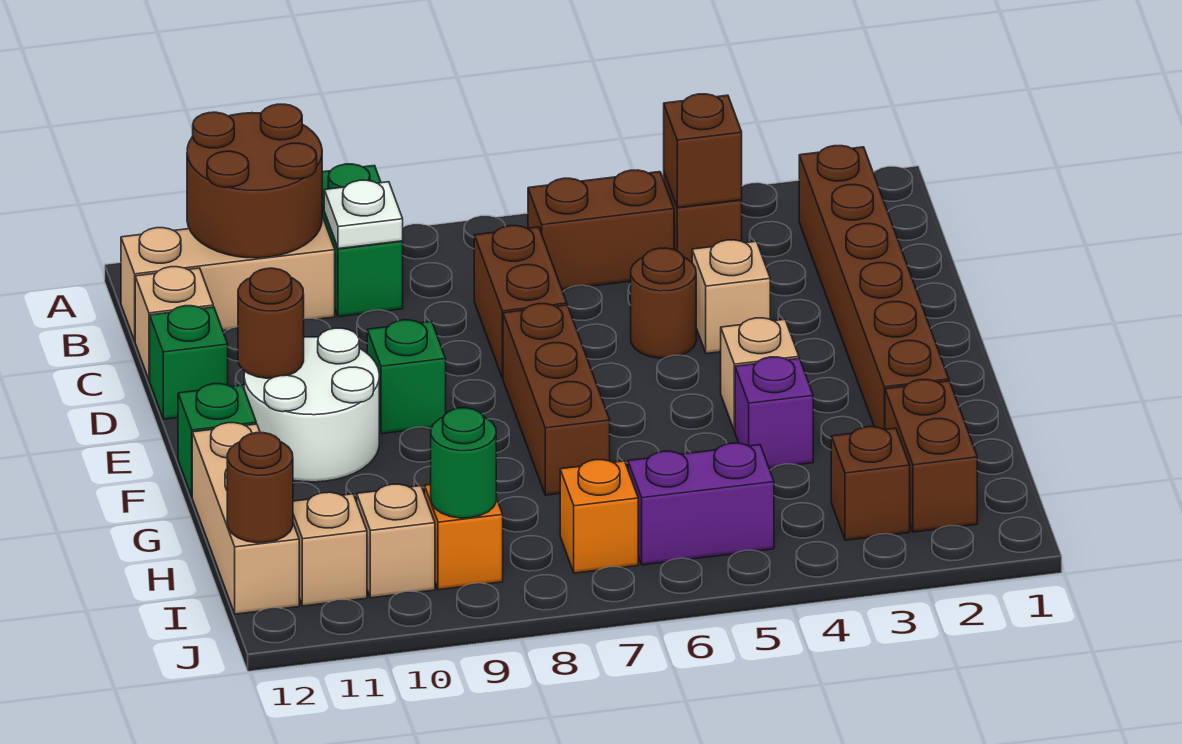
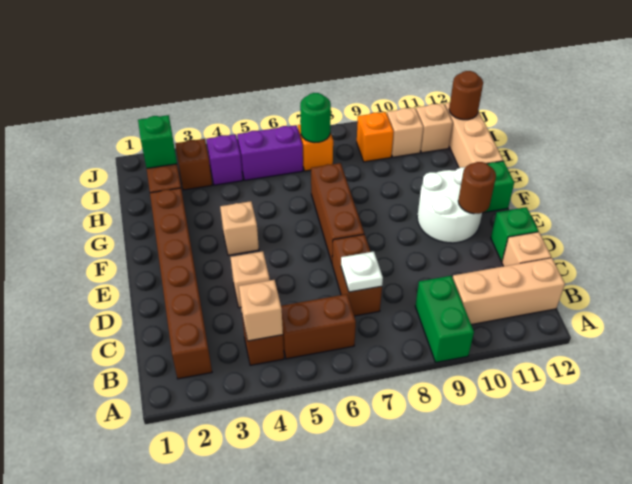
brown round brick A10:B11 level 2 -> none
brown brick B4 level 2 -> tan brick B4 level 2
white plate B9 level 2 -> white plate C7 level 2
brown round brick D5 level 1 -> none
green brick E9 level 1 -> green brick I2 level 2
purple brick G4 level 1 -> purple brick I4 level 1
green round brick I9 level 2 -> green round brick I7 level 2

